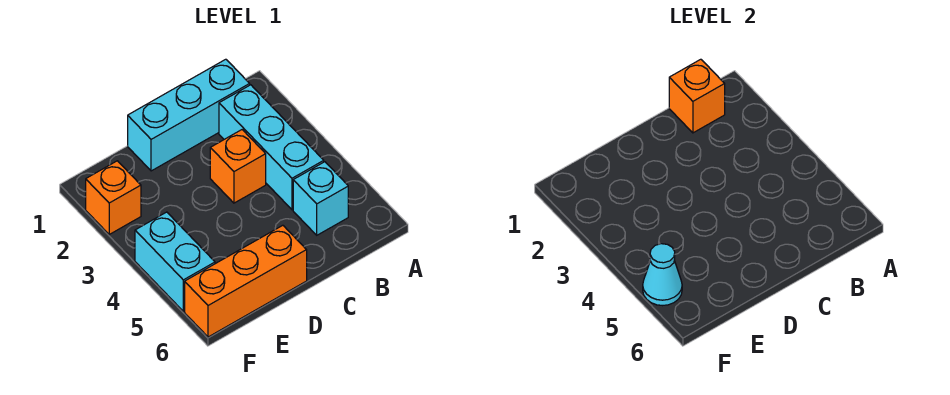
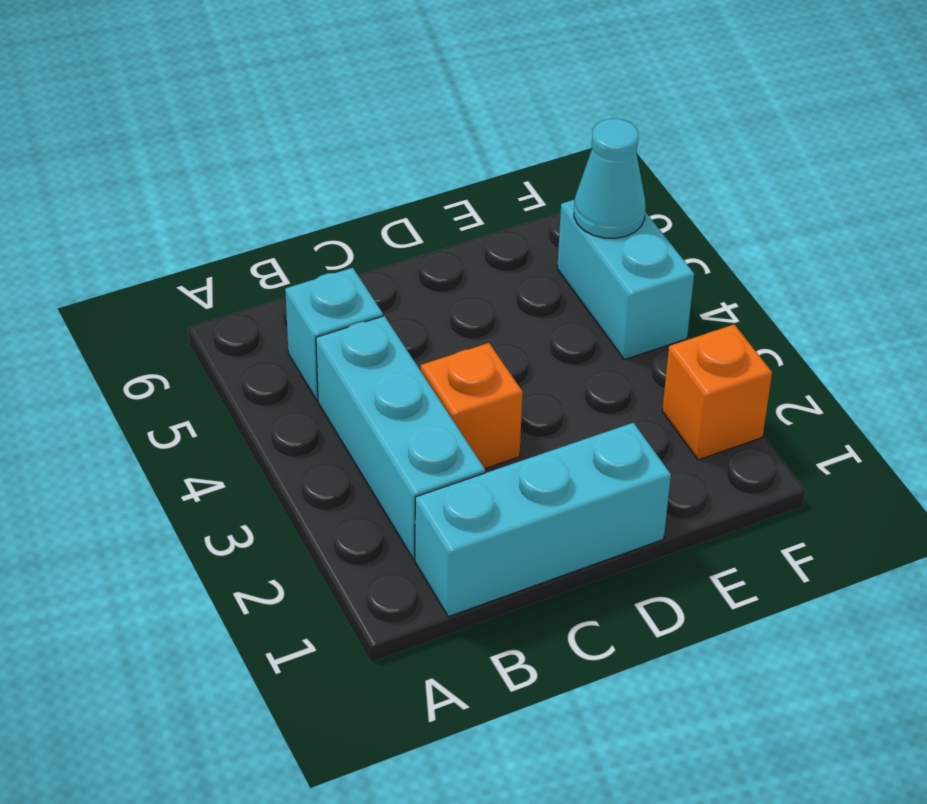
orange brick B1 level 2 -> none
orange brick D6:F6 level 1 -> none

